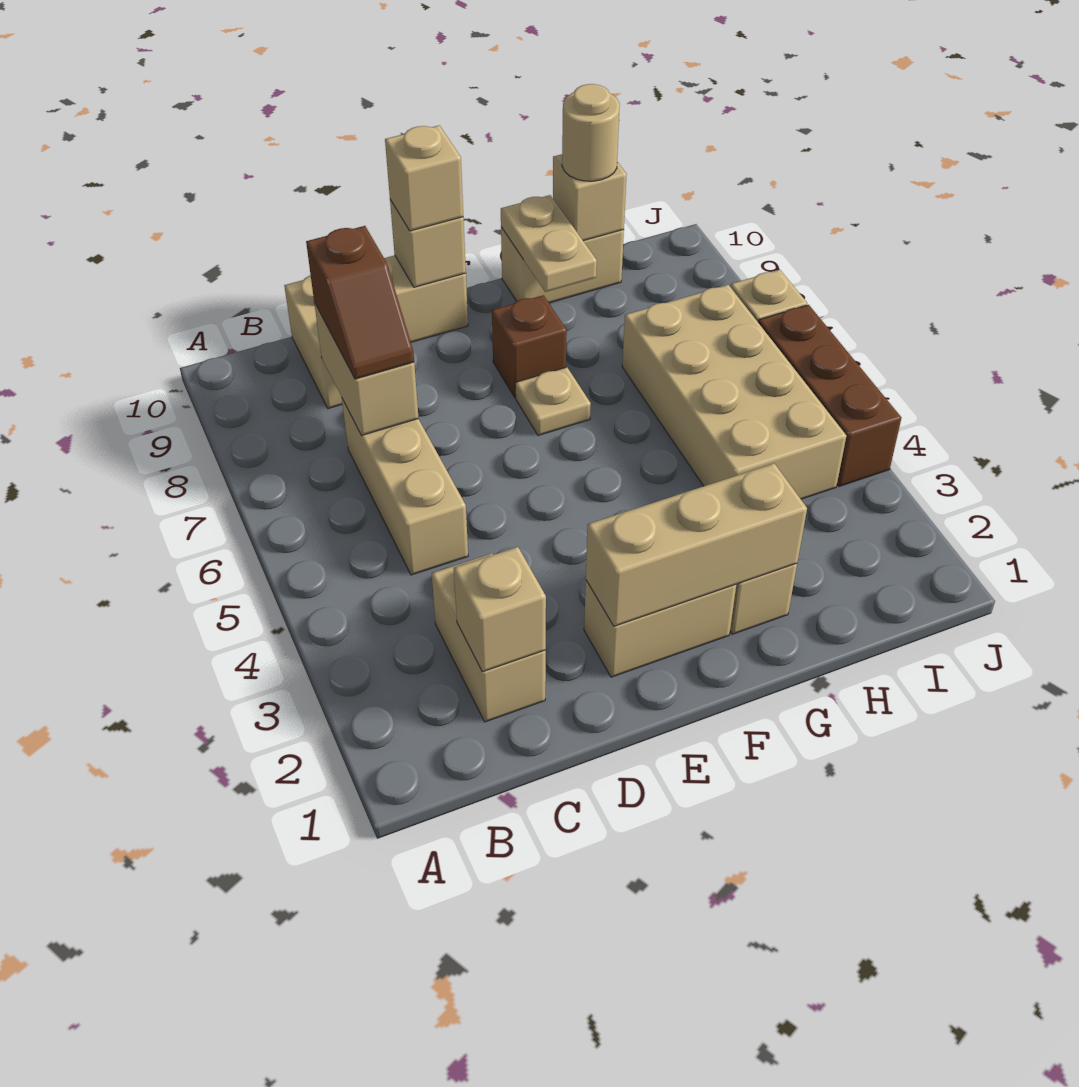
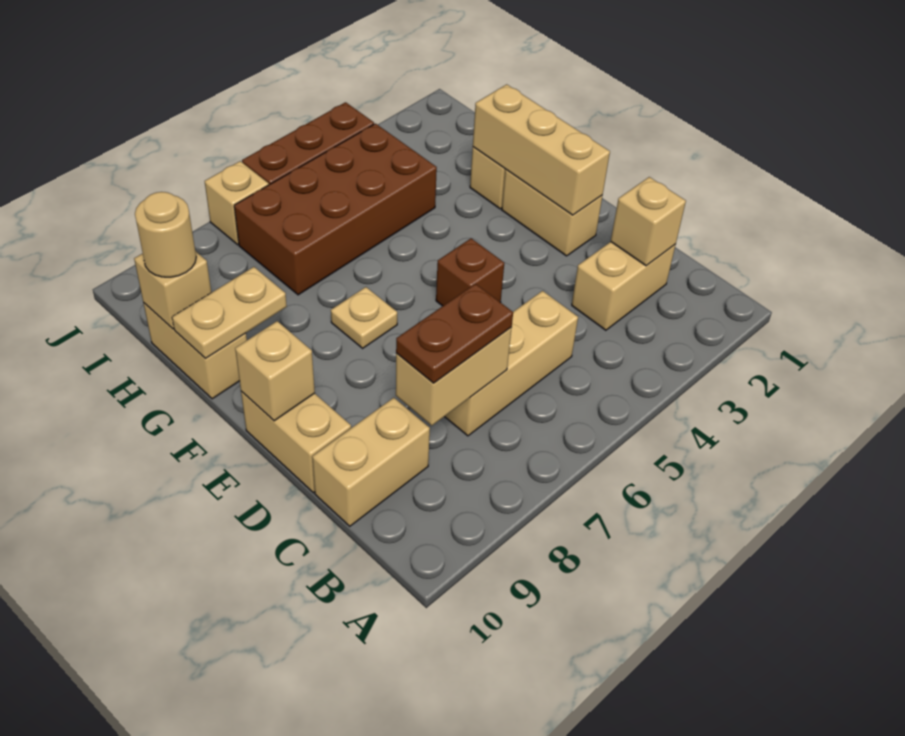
brown slope C7:C8 level 3 top 8 -> brown plate C7:C8 level 3
tan brick E10 level 3 -> none
brown brick F8 level 1 -> brown brick E5 level 1
tan brick H4:I7 level 1 -> brown brick H4:I7 level 1

